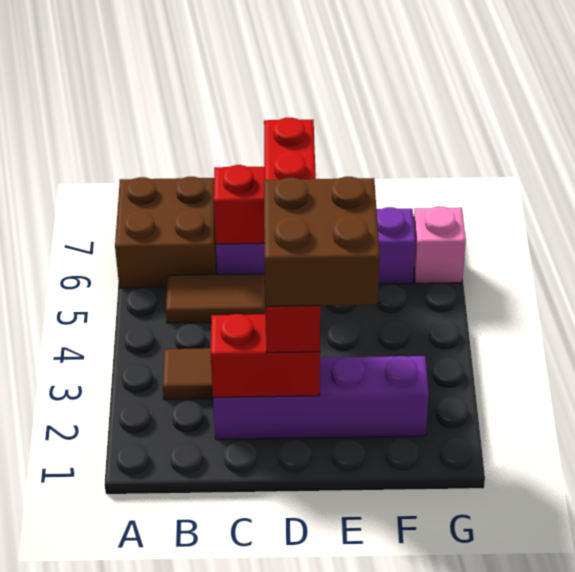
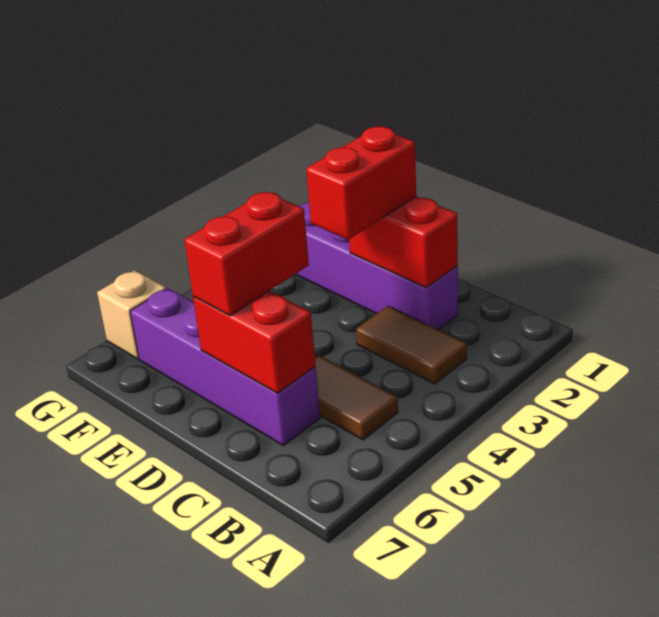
brown brick A6:B7 level 1 -> none
brown brick D2:E3 level 4 -> none
pink brick G6 level 1 -> tan brick G6 level 1

